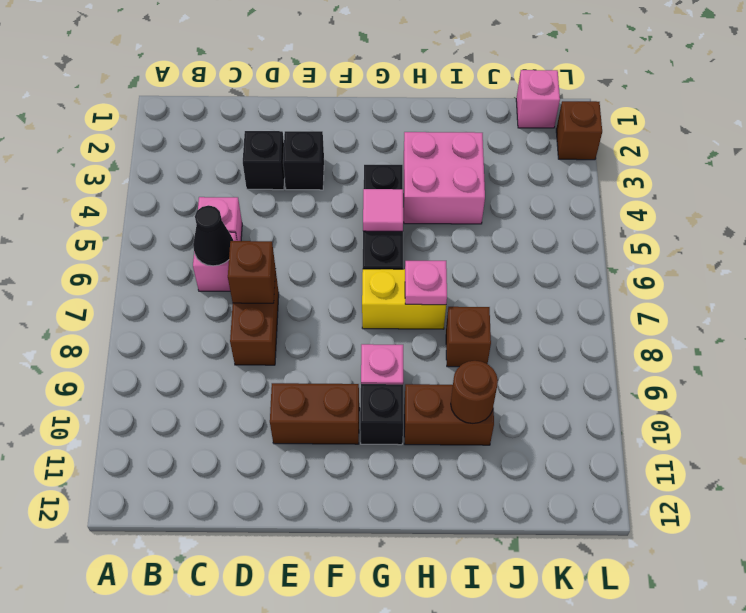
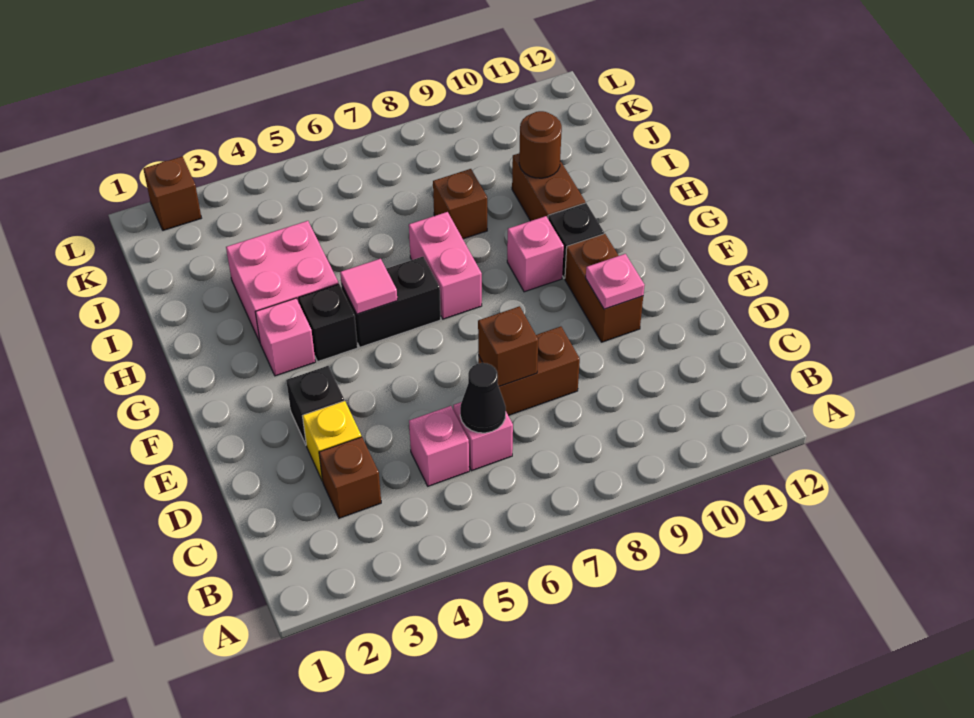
none -> brown brick C3 level 1
black brick D3 level 1 -> yellow brick D3 level 1
yellow brick G7:H7 level 1 -> pink brick G7:H7 level 1
pink plate H7 level 2 -> pink plate E10 level 2
pink brick K1 level 1 -> pink brick G3 level 1

